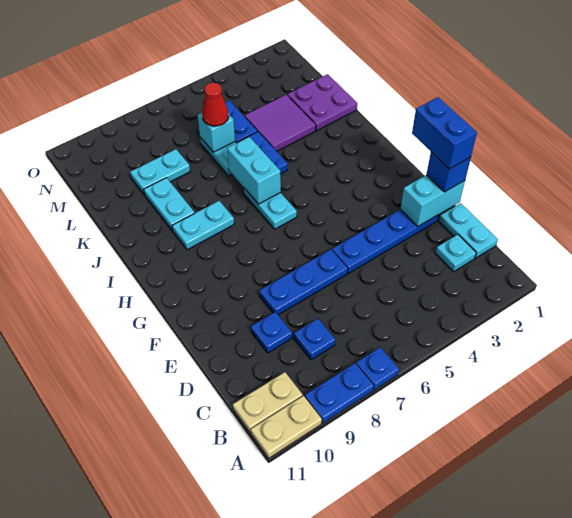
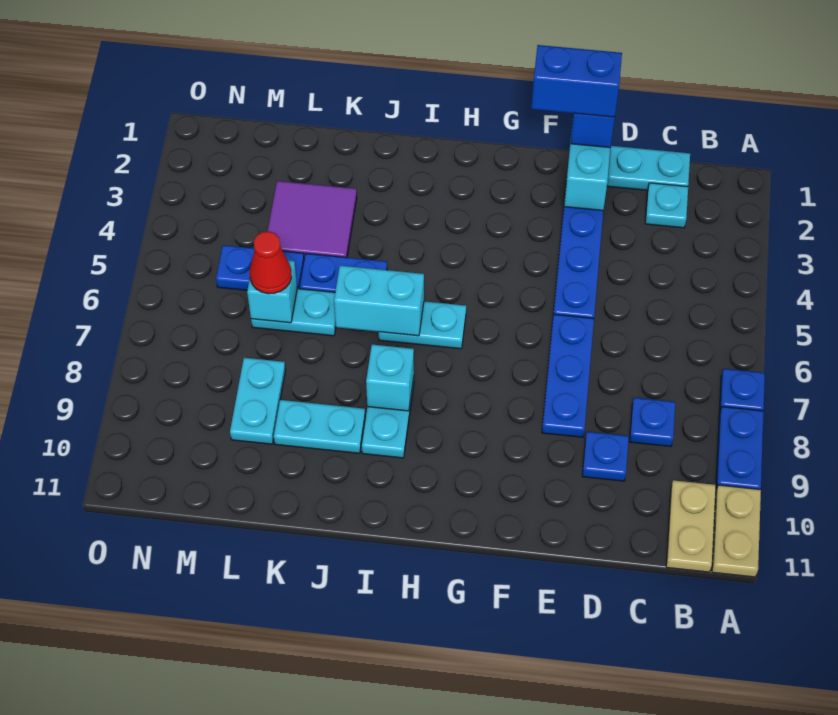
none -> cyan brick I8 level 2
purple plate K1:L2 level 1 -> none

